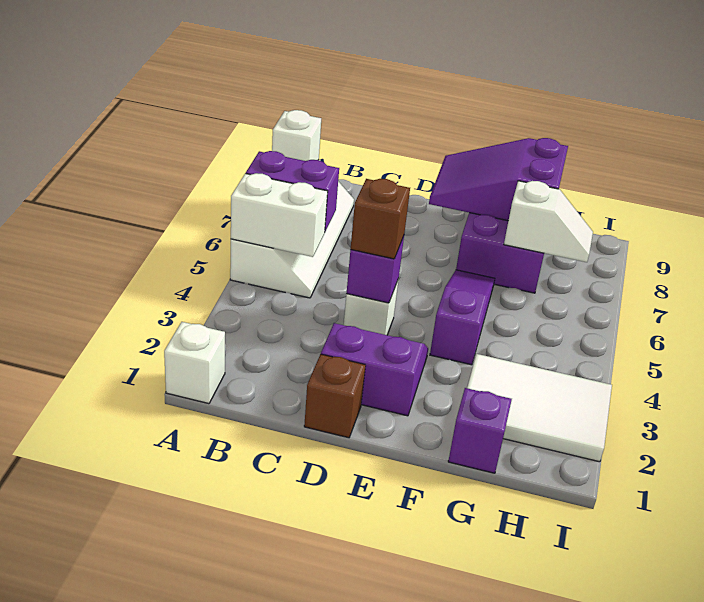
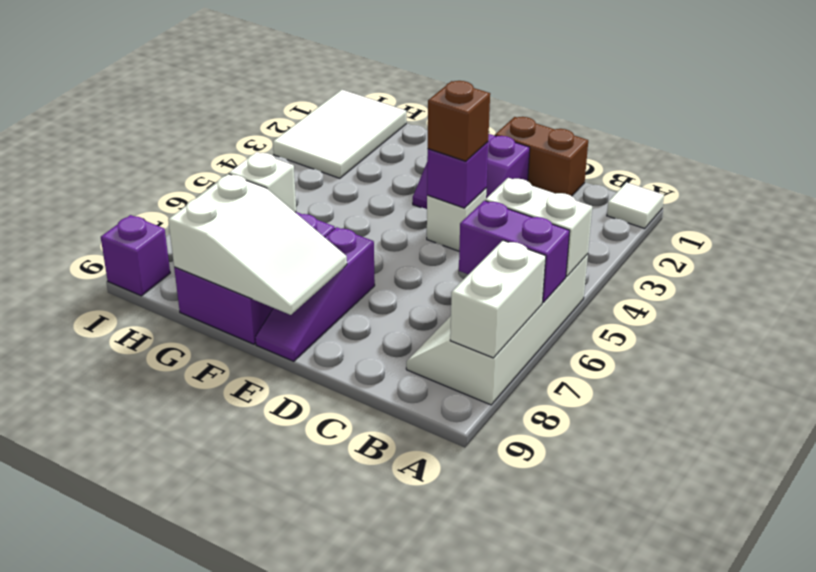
white brick A1 level 1 -> white tile A1 level 1
white brick A8 level 2 -> white brick A7:A8 level 2
brown brick D1 level 1 -> brown brick C1:D1 level 1
purple slope E8:G9 level 2 top G -> white slope E8:G9 level 2 top G
purple slope F4:F6 level 1 top 4 -> purple slope E7:E9 level 1 top 7
purple brick G1 level 1 -> purple brick I9 level 1
white tile G2:I3 level 1 -> white tile H1:I3 level 1

